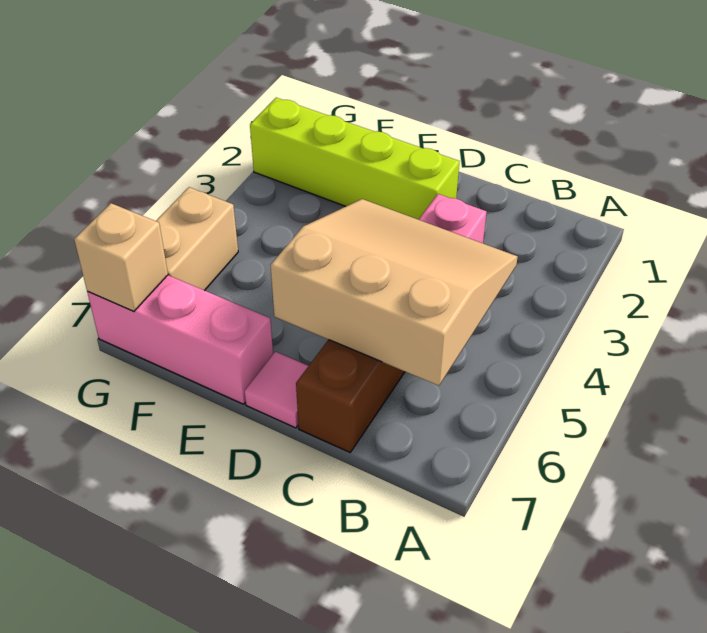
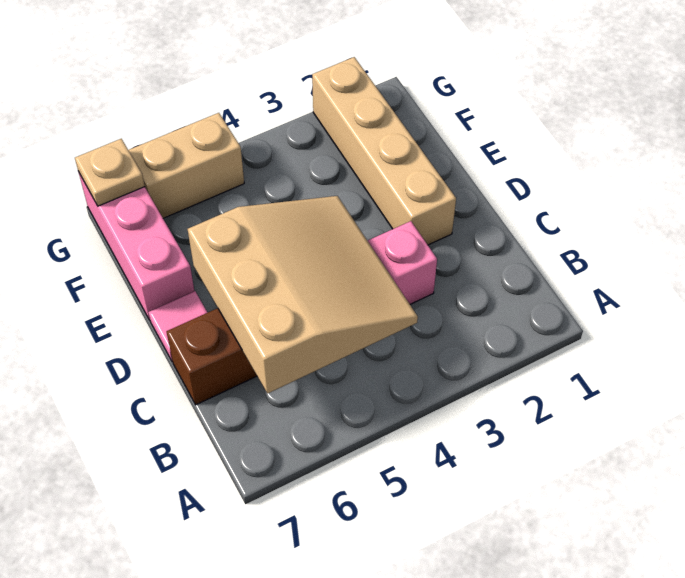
lime brick D2:G2 level 1 -> tan brick D2:G2 level 1
tan brick G7 level 2 -> tan plate G7 level 2

